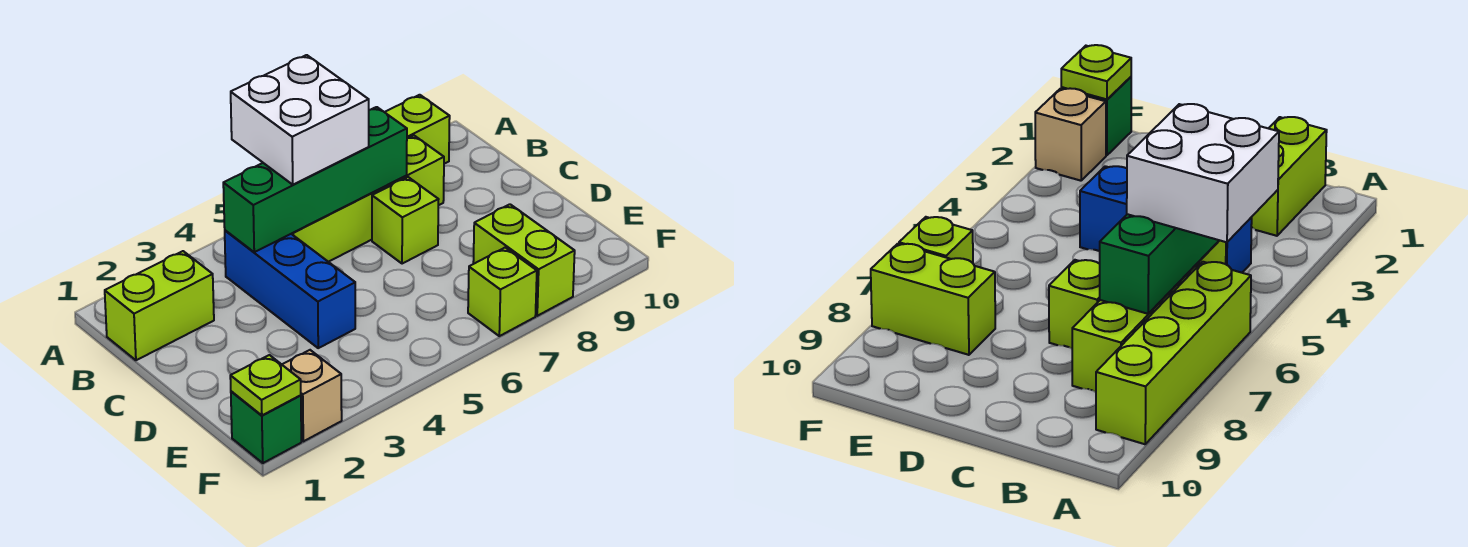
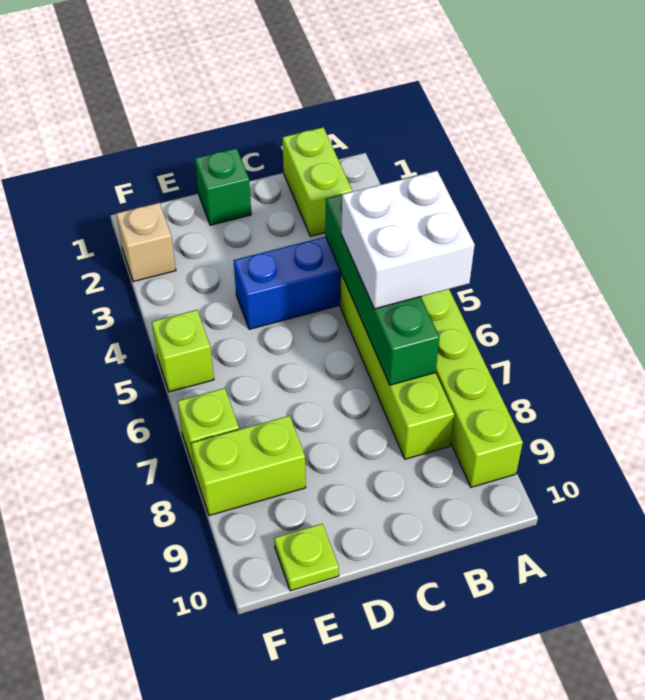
lime brick C7 level 1 -> lime brick F5 level 1
green brick F1 level 1 -> green brick D1 level 1
lime plate F1 level 2 -> lime plate E10 level 1

